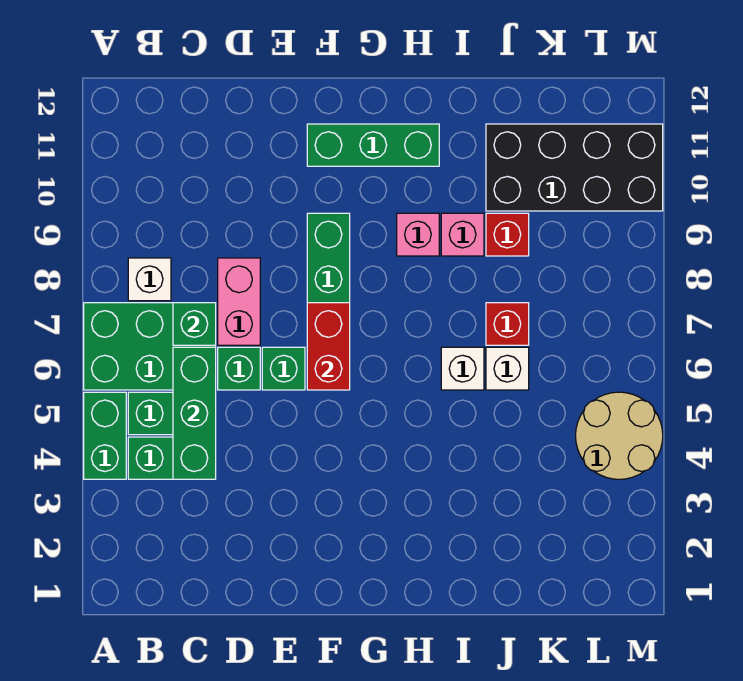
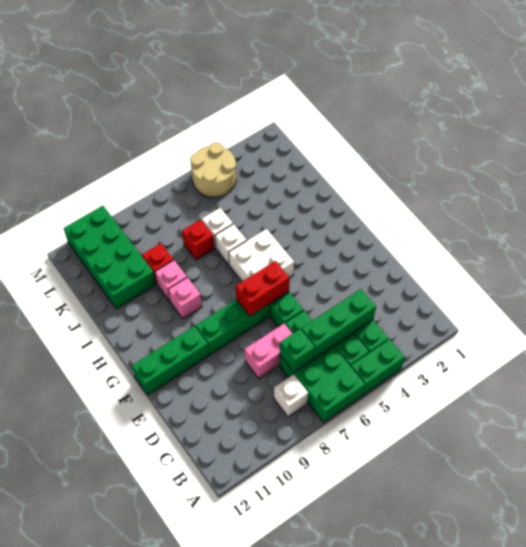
green brick F11:H11 level 1 -> green brick F10:F12 level 1
none -> white brick G5:H6 level 1
black brick J10:M11 level 1 -> green brick J10:M11 level 1

